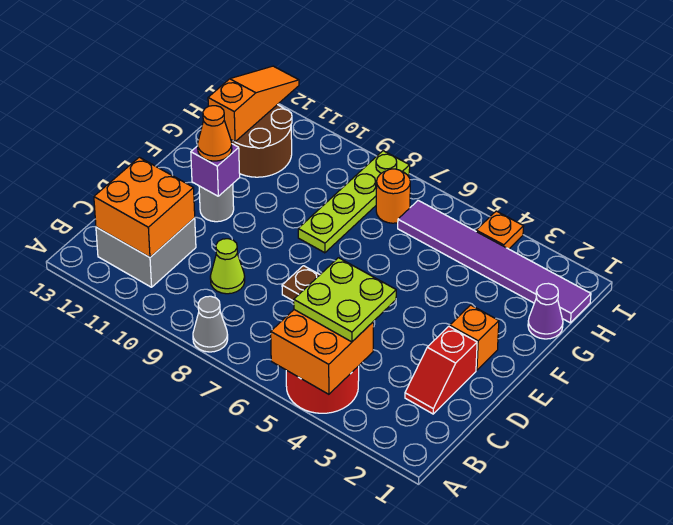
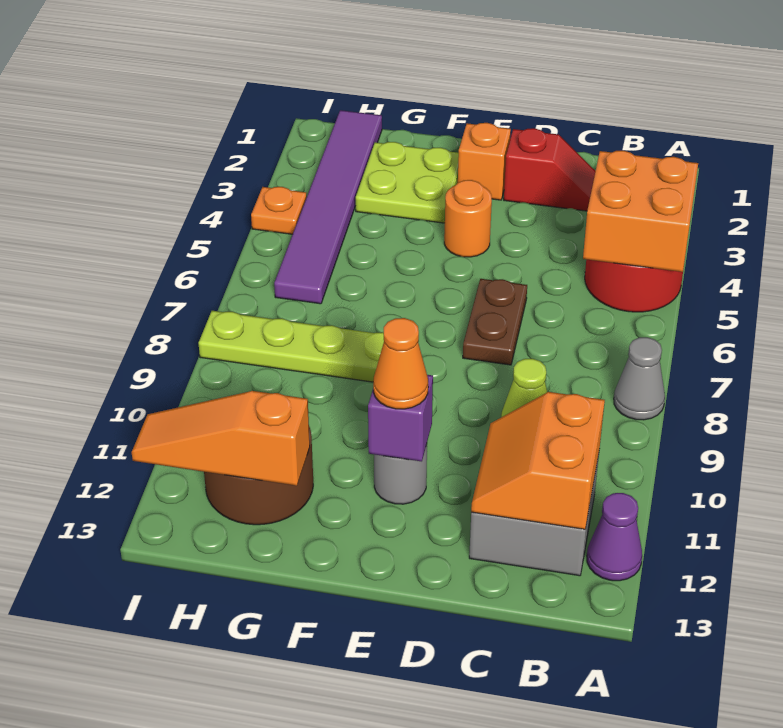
lime plate B4:C5 level 3 -> lime plate F2:G3 level 1
orange brick B11:C12 level 2 -> orange slope B11:C12 level 2 top B
purple cone G1 level 1 -> purple cone A12 level 1
orange round brick H7 level 1 -> orange round brick E4 level 1

